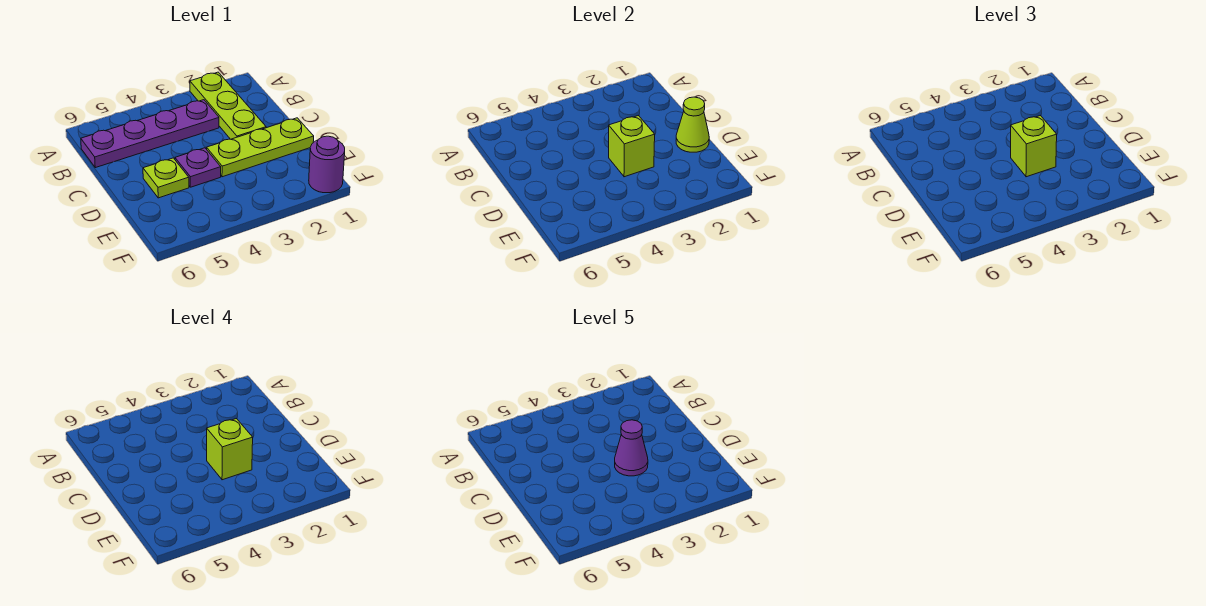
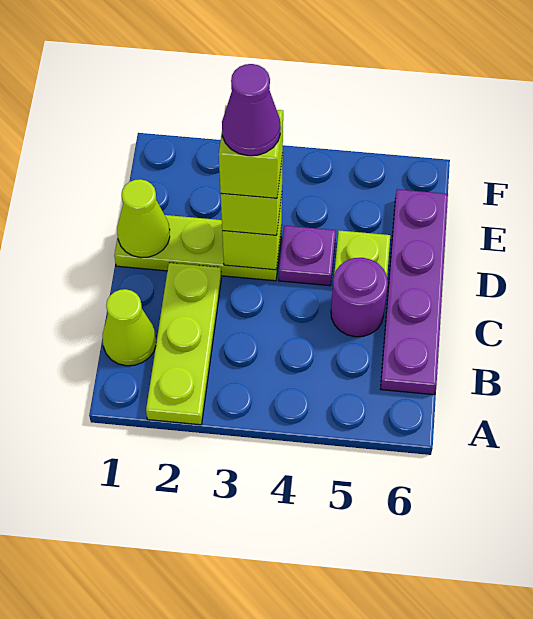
none -> lime cone B1 level 1
purple plate B3:B6 level 1 -> purple plate B6:E6 level 1
purple round brick F1 level 1 -> purple round brick C5 level 1

